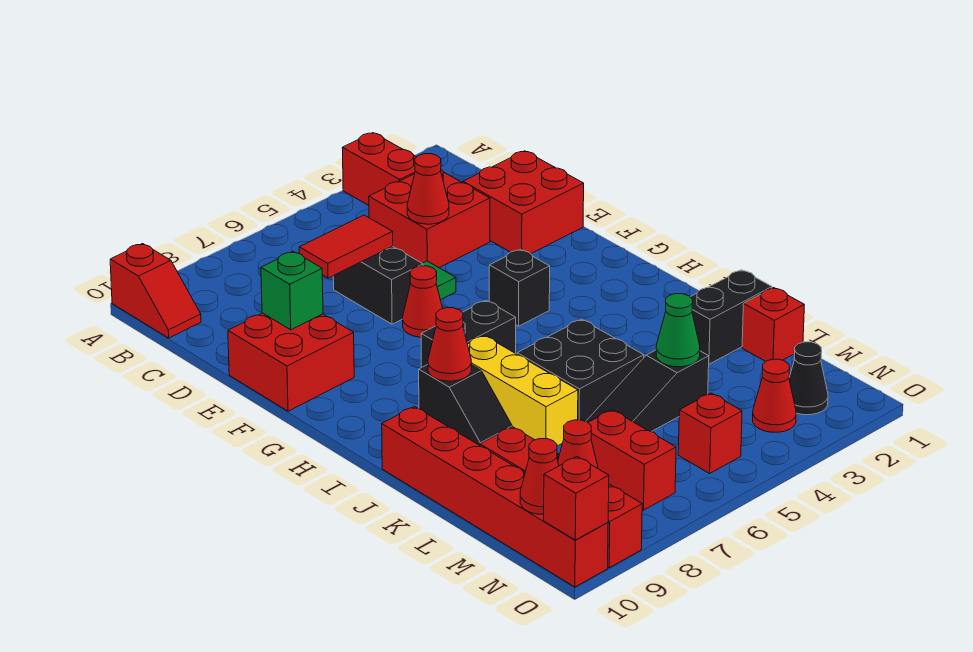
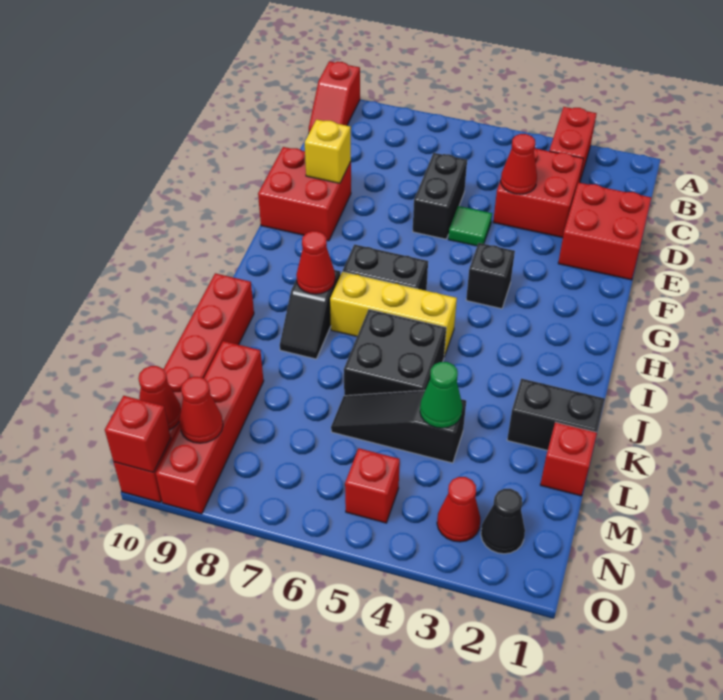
red tile D6:D7 level 2 -> none
green brick E9 level 2 -> yellow brick E9 level 2
red cone F6 level 1 -> none
yellow brick I7:K7 level 1 -> yellow brick I5:I7 level 1
red brick M7:N7 level 1 -> none

